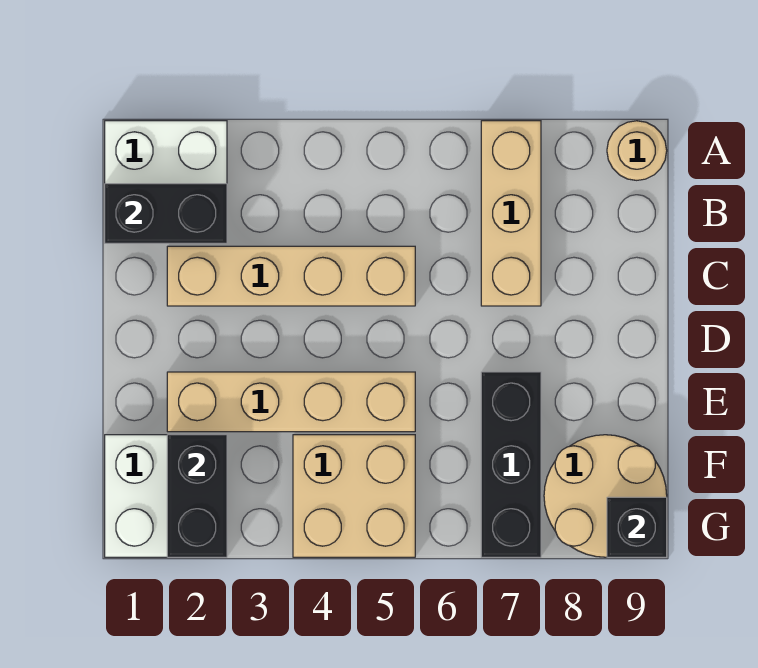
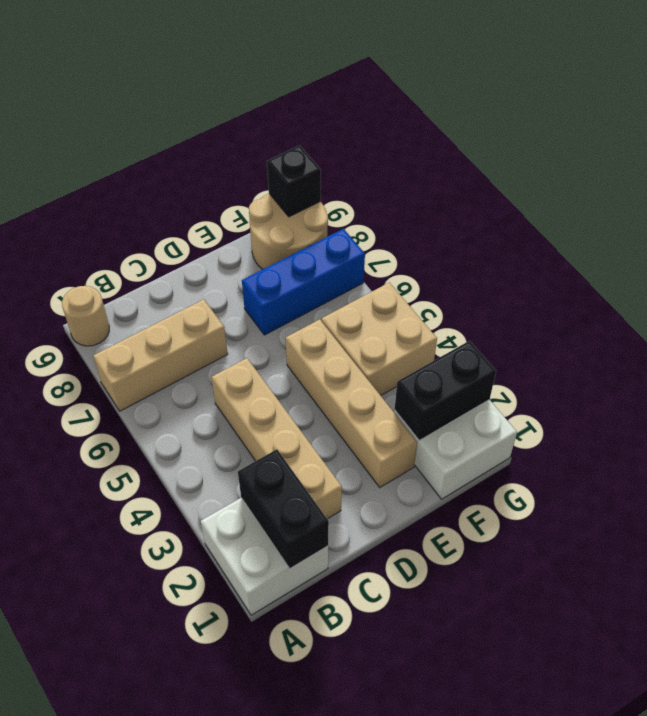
black brick E7:G7 level 1 -> blue brick E7:G7 level 1

